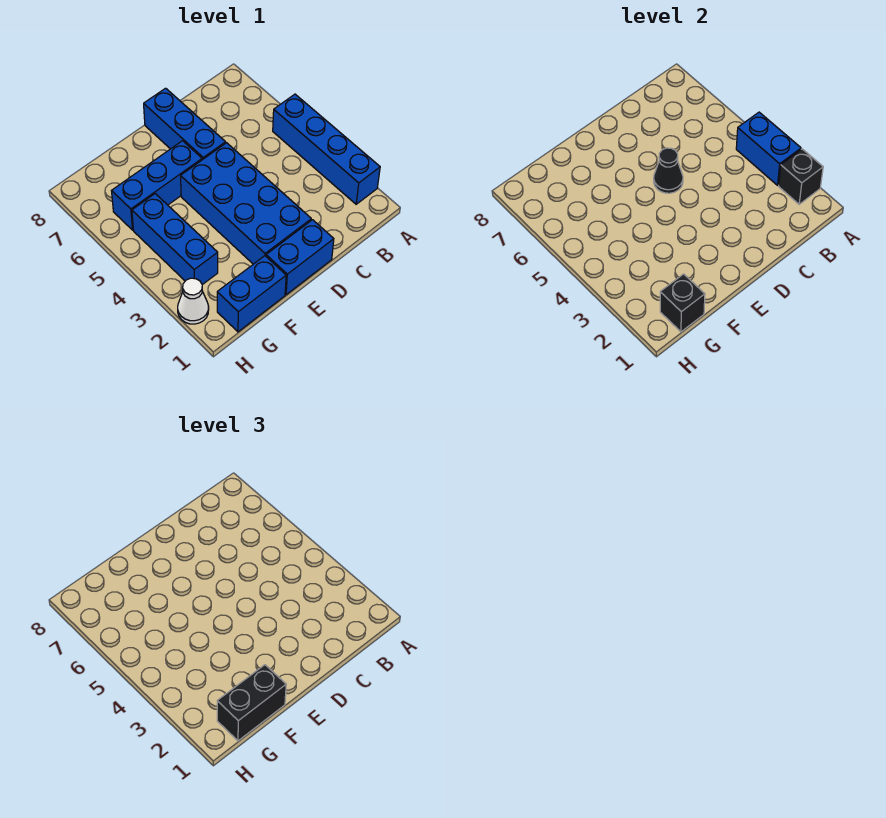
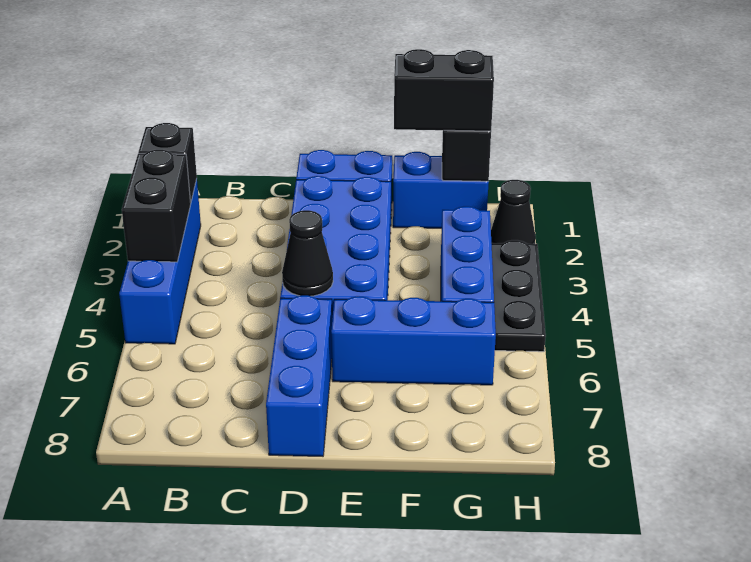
blue brick A3:A4 level 2 -> black brick A3:A4 level 2
white cone H2 level 1 -> black cone H2 level 1
none -> black plate H3:H5 level 1

